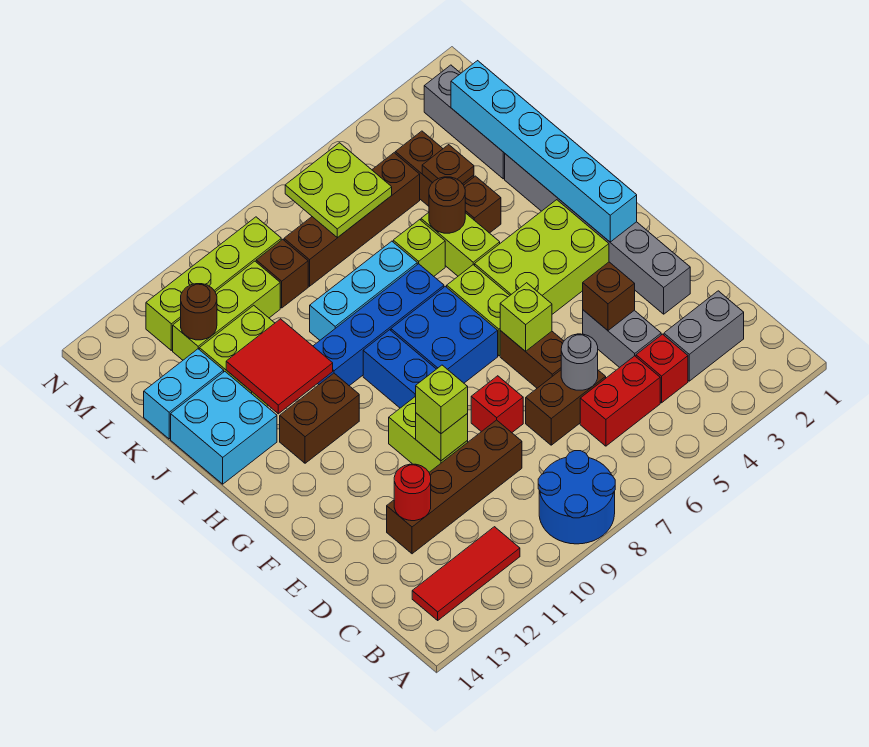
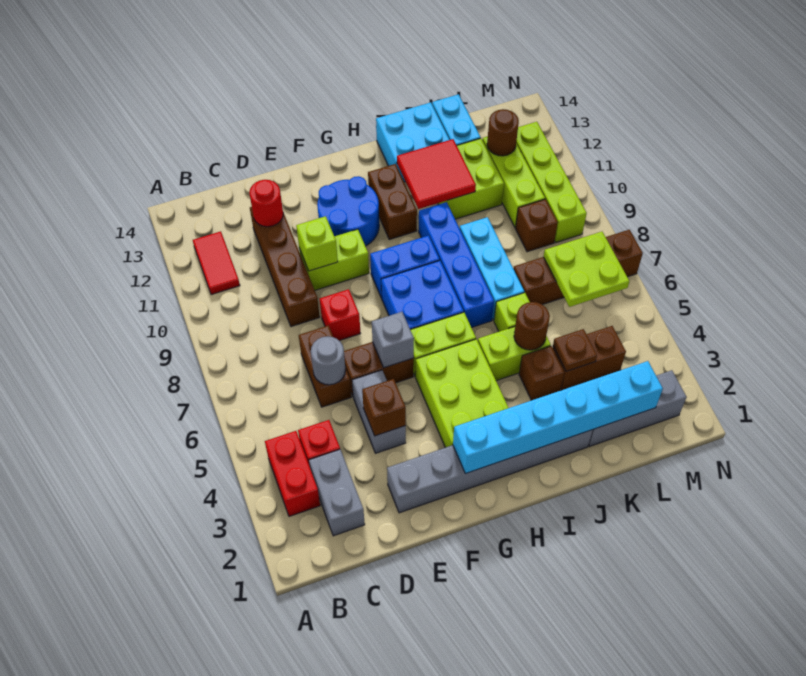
blue round brick A8:B9 level 1 -> blue round brick F11:G12 level 1
red tile B11:B13 level 1 -> red tile B11:B12 level 1
red brick C5:C6 level 1 -> red brick B3:B4 level 1
grey brick D4:E4 level 1 -> grey brick E4:E5 level 1
lime brick E10 level 3 -> none
lime brick F6 level 2 -> grey brick F6 level 2
brown brick L5:L8 level 1 -> brown brick K7:N7 level 1

